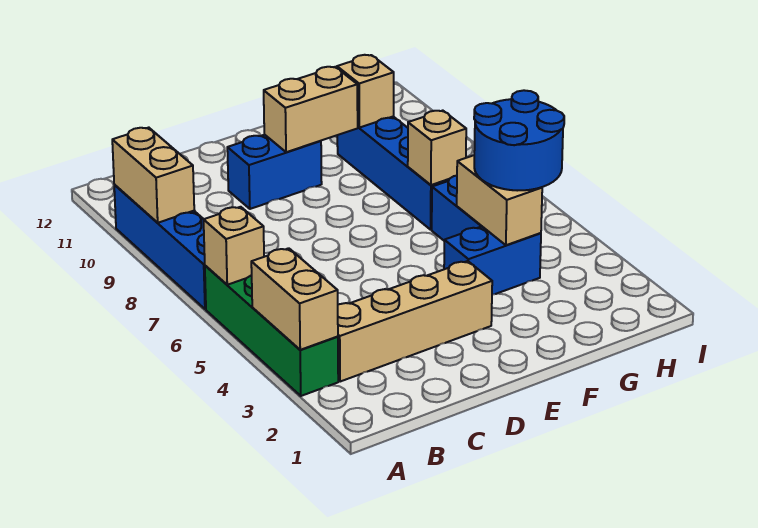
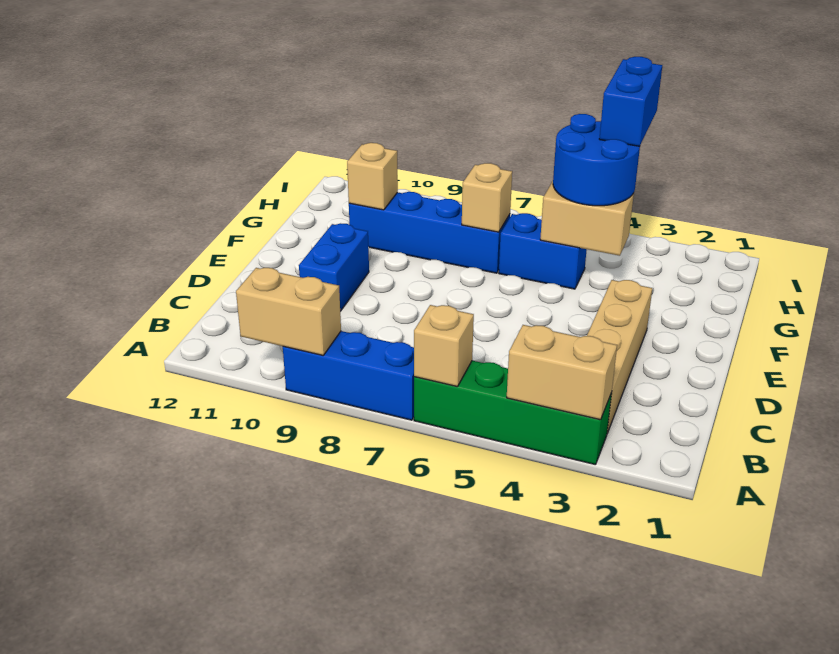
blue brick A7:A10 level 1 -> blue brick A7:A9 level 1
tan brick E10:F10 level 2 -> none
blue brick F4:G4 level 1 -> blue brick H4:I4 level 4

